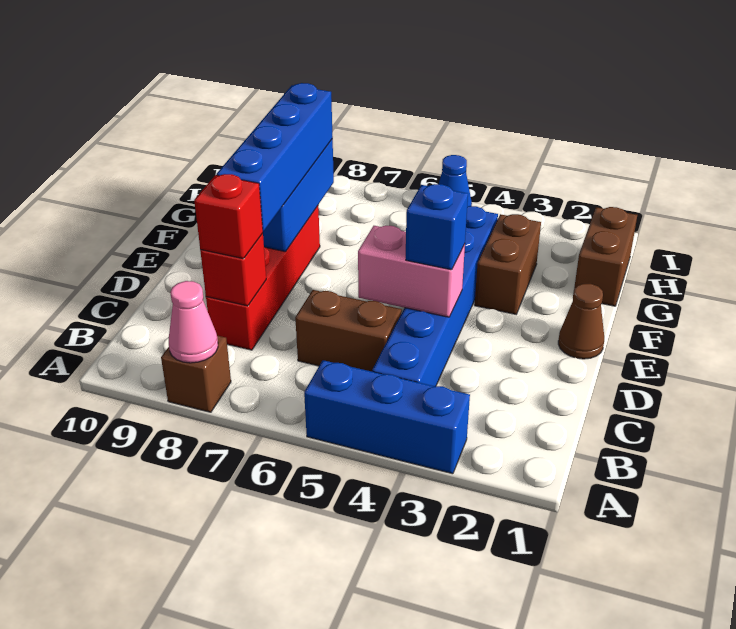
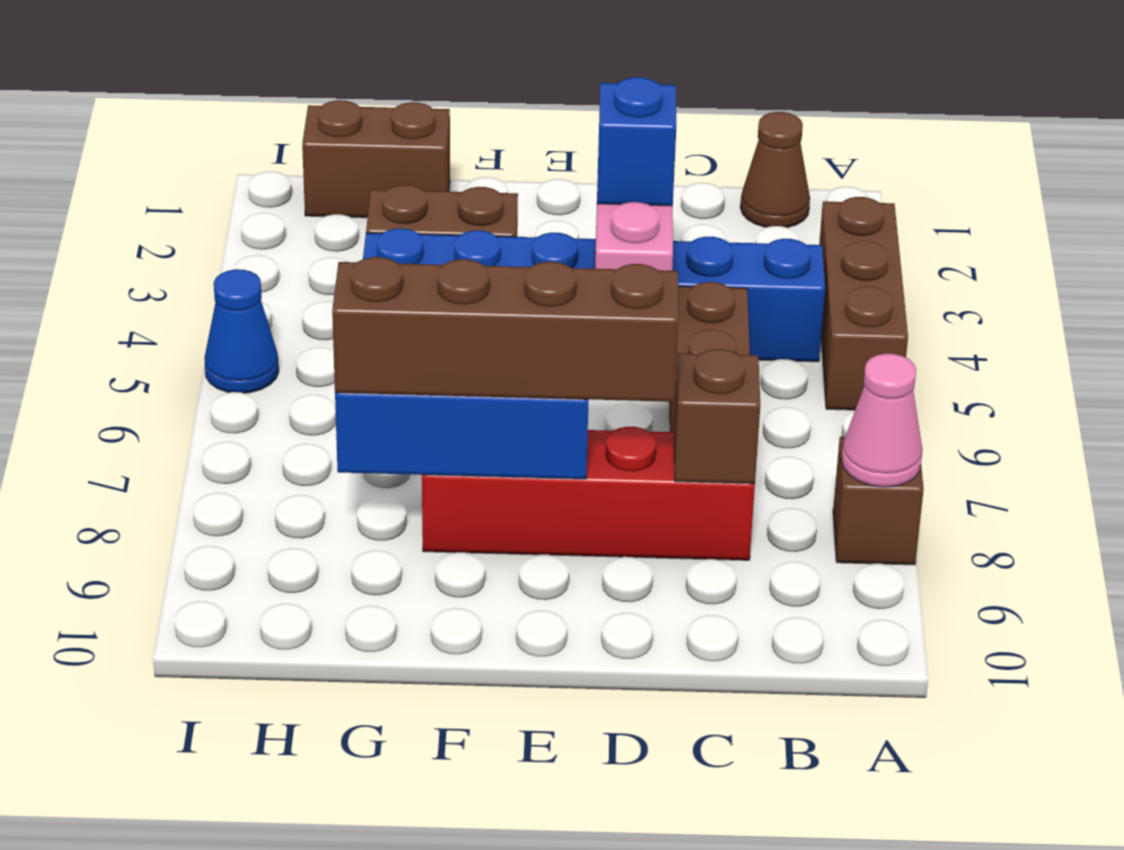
blue brick A3:A5 level 1 -> brown brick A3:A5 level 1
red brick C8 level 2 -> brown brick C8 level 2
red brick C8 level 3 -> none
blue brick D8:G8 level 3 -> brown brick D8:G8 level 3
brown cone E1 level 1 -> brown cone B1 level 1

